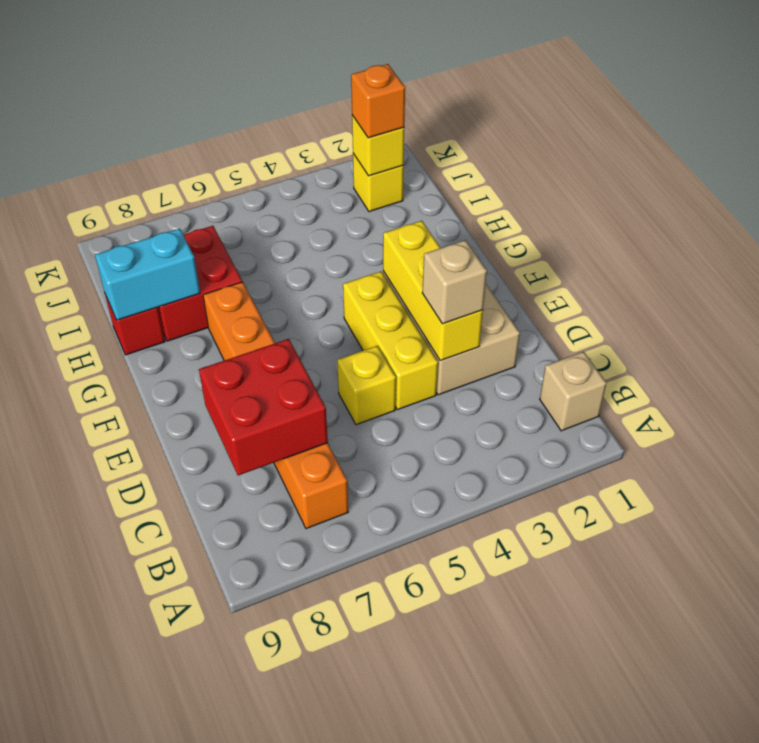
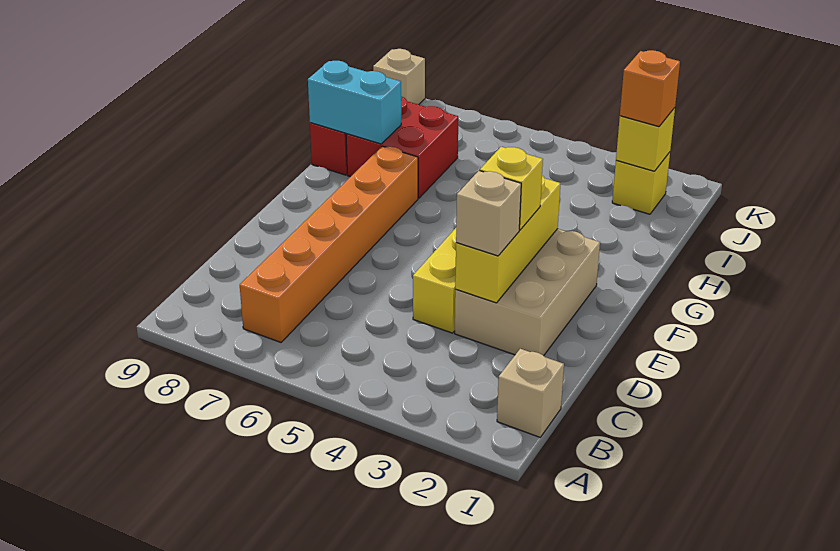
red brick C7:D8 level 2 -> none
yellow brick D5 level 1 -> yellow brick E3 level 3
none -> tan brick K9 level 1

